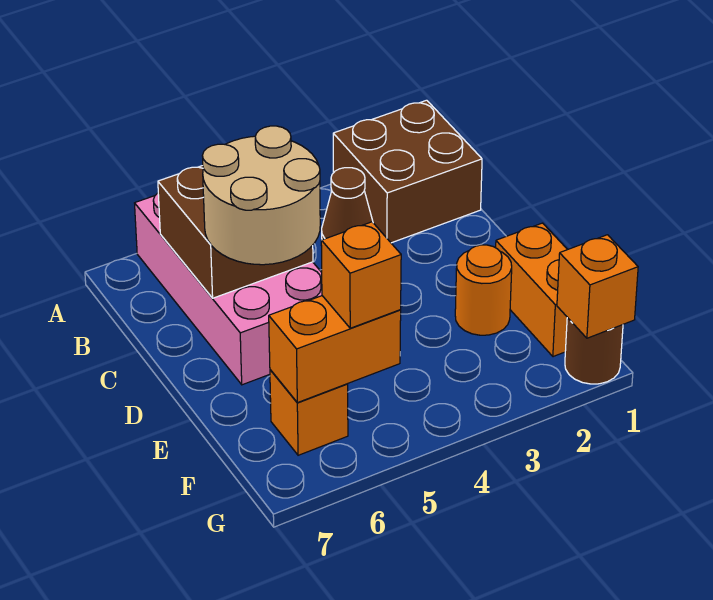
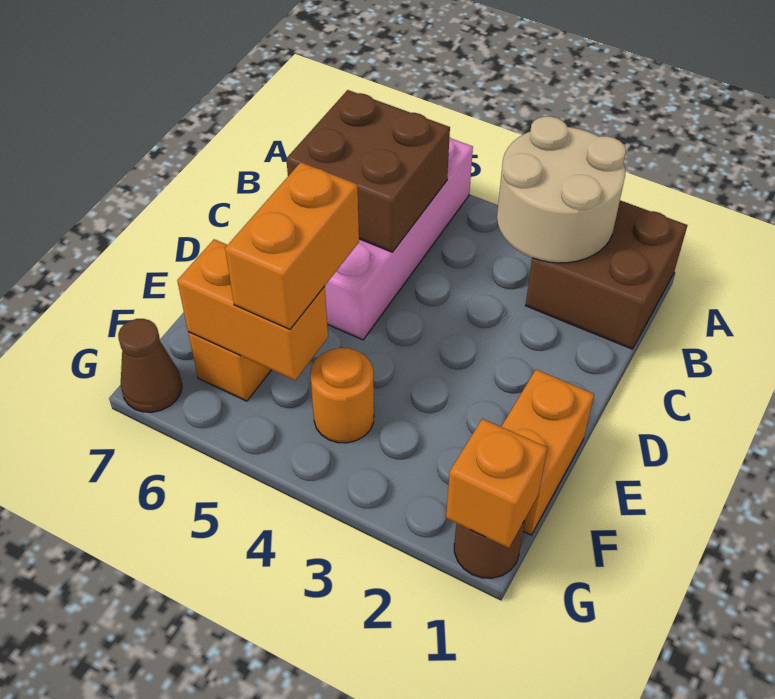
brown cone B3 level 1 -> brown cone G7 level 1
tan round brick C5:D6 level 3 -> tan round brick A2:B3 level 2
orange round brick E2 level 1 -> orange round brick F4 level 1
orange brick F5 level 3 -> orange brick E5:F5 level 3

